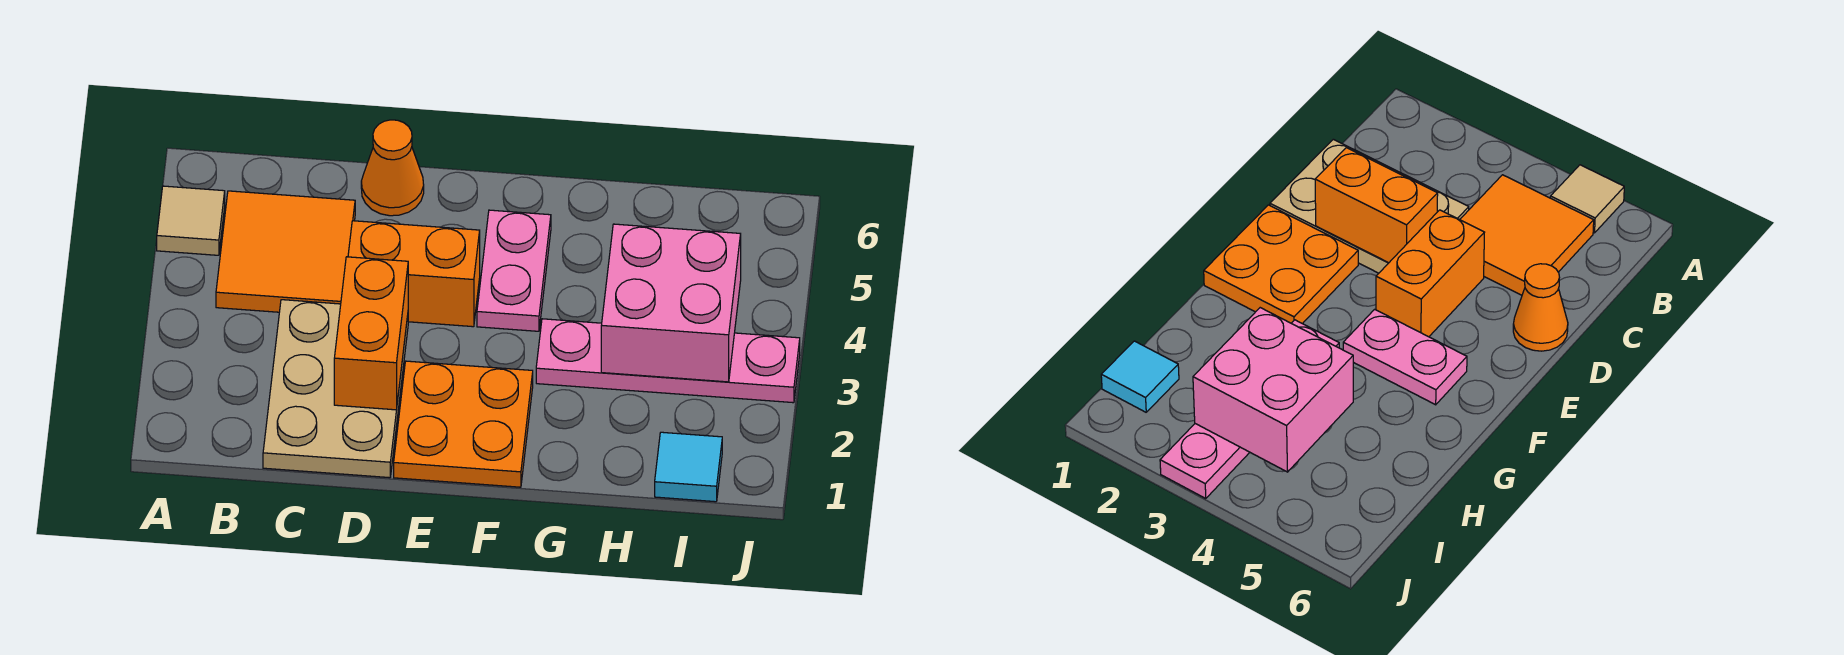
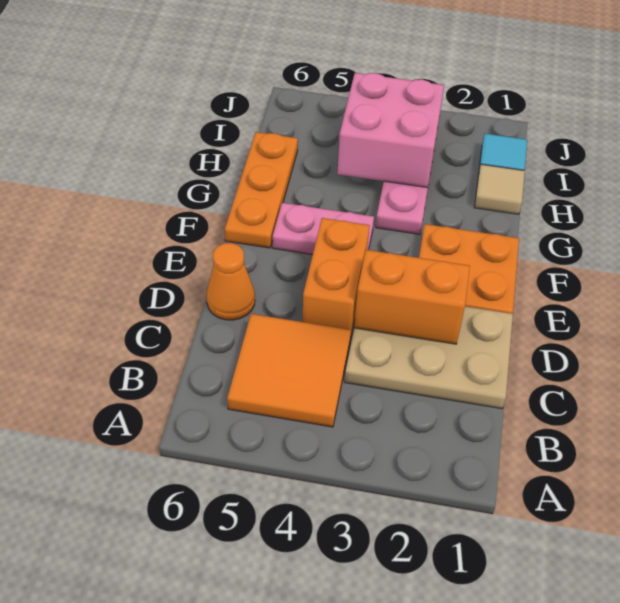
tan tile A5 level 1 -> tan tile H1 level 1
none -> orange plate F6:H6 level 1

